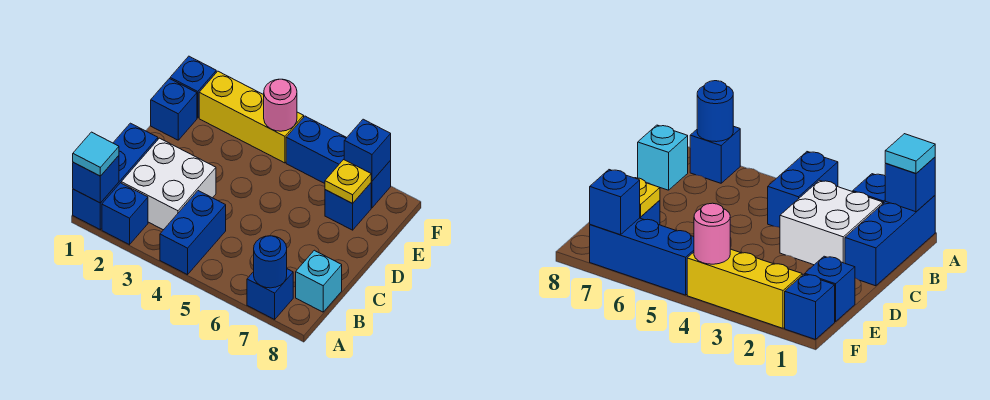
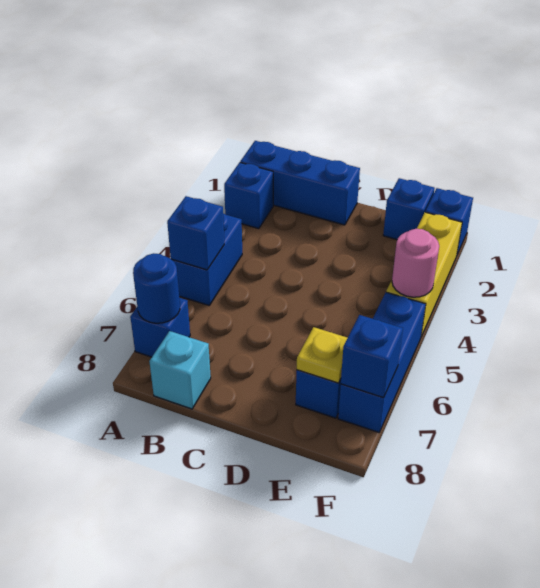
blue brick A1 level 2 -> blue brick A5 level 2
cyan tile A1 level 3 -> none
blue brick A4:B4 level 1 -> blue brick A4:A5 level 1
white brick B2:C3 level 1 -> none

